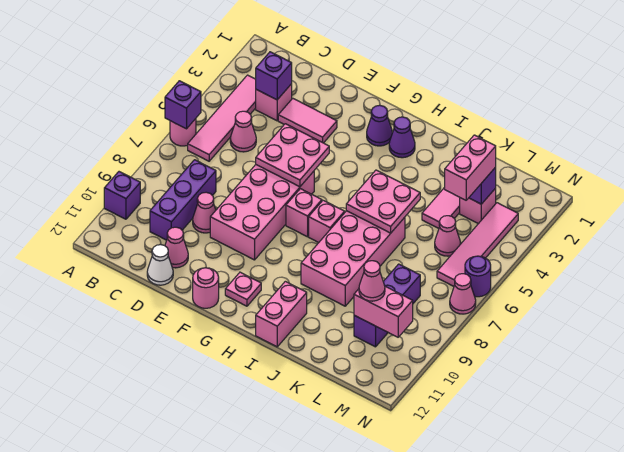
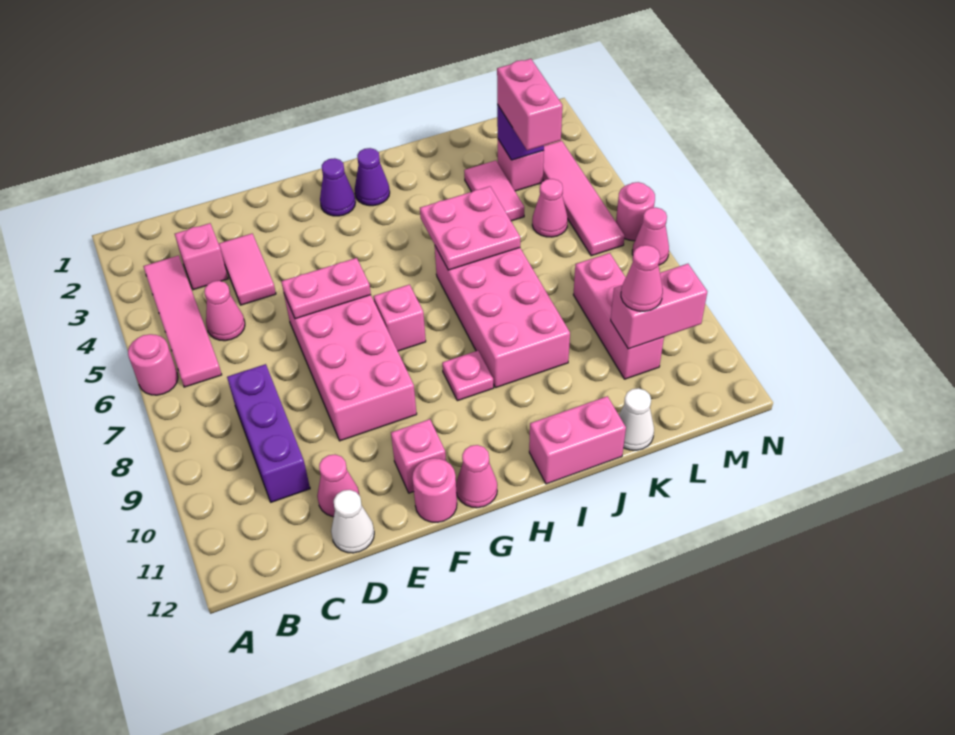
purple brick A6 level 2 -> none
purple brick A10 level 1 -> none
purple brick C3 level 2 -> none
pink tile D3:E3 level 1 -> pink tile D3:D4 level 1
pink cone D9 level 1 -> pink cone G12 level 1
pink plate E5:F6 level 2 -> pink plate E6:F6 level 2
pink plate G11 level 1 -> pink plate H9 level 1
pink brick H7 level 1 -> pink brick F11 level 1
pink brick I11:I12 level 1 -> pink brick I12:J12 level 1
none -> white cone K12 level 1
purple brick L8:L10 level 1 -> pink brick L8:L10 level 1
purple round brick N6 level 1 -> pink round brick N6 level 1

